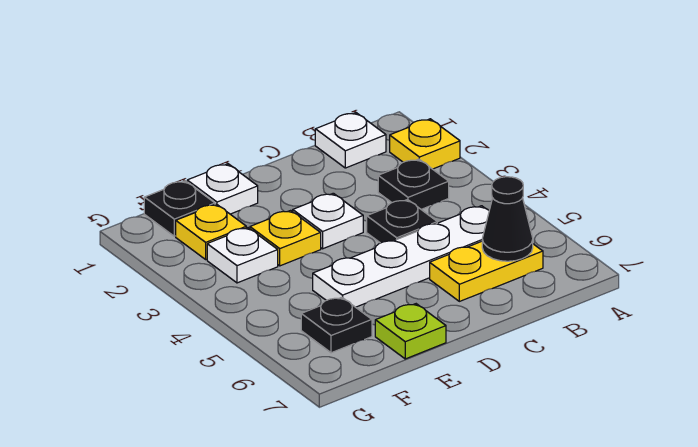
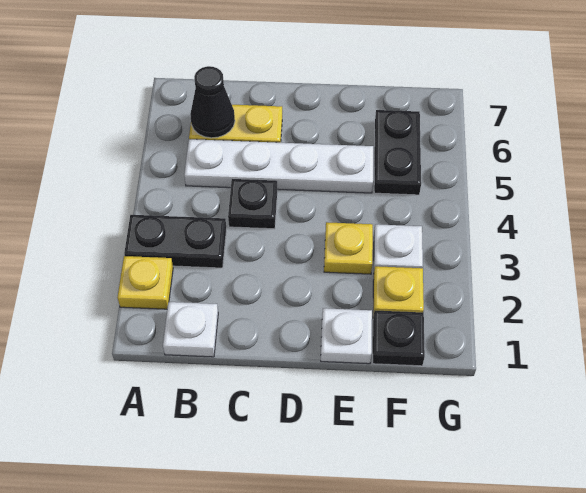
black plate B3 level 1 -> black plate A3:B3 level 1
white plate D3 level 1 -> none
lime plate E7 level 1 -> none
black plate F6 level 1 -> black plate F5:F6 level 1

